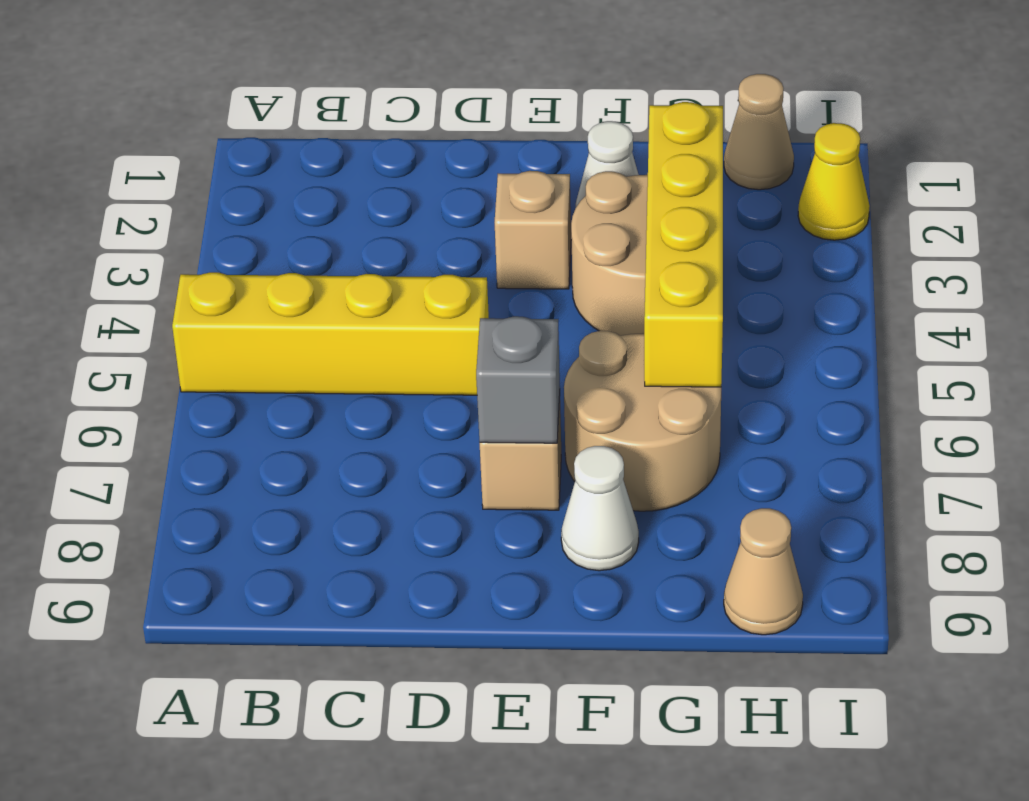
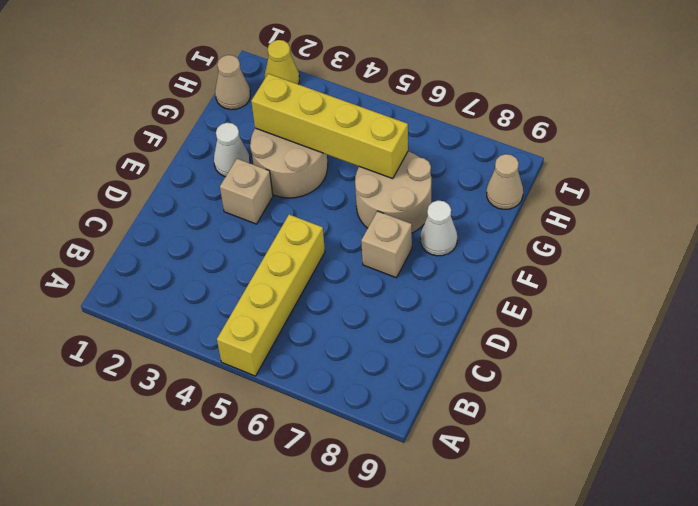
grey brick E7 level 2 -> none

